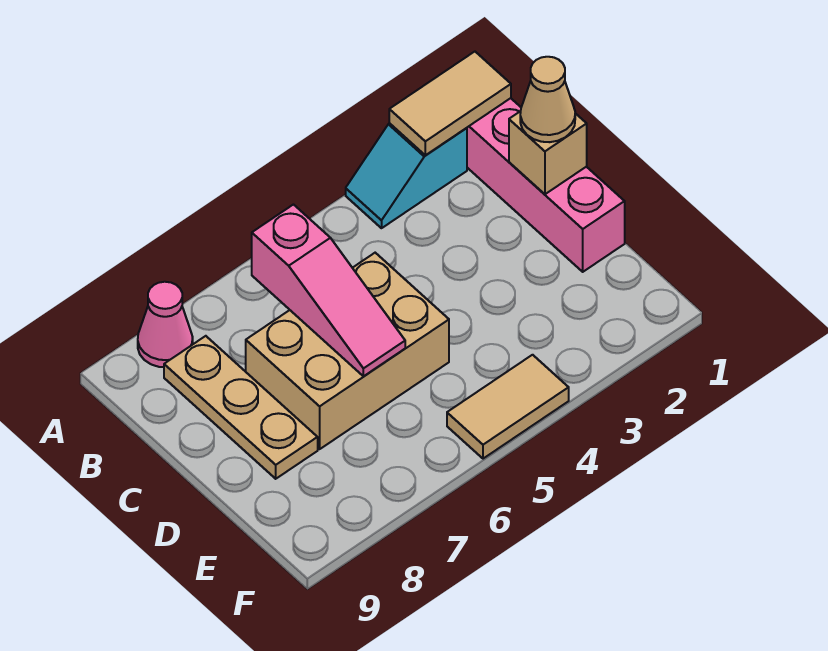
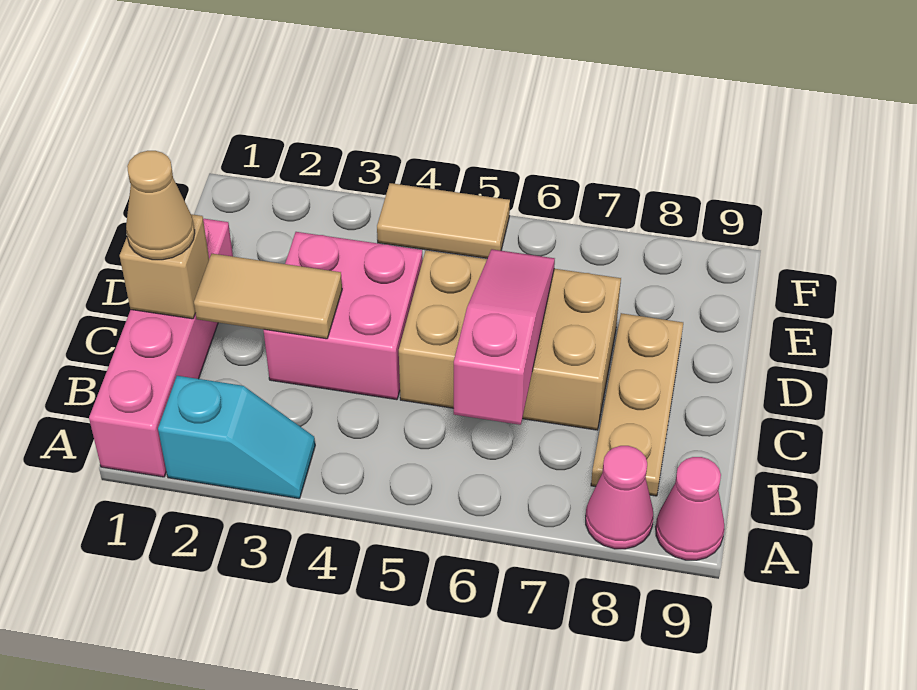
tan tile A1:A2 level 2 -> tan tile C2:C3 level 2
none -> pink cone A9 level 1
none -> pink brick C3:D4 level 1

